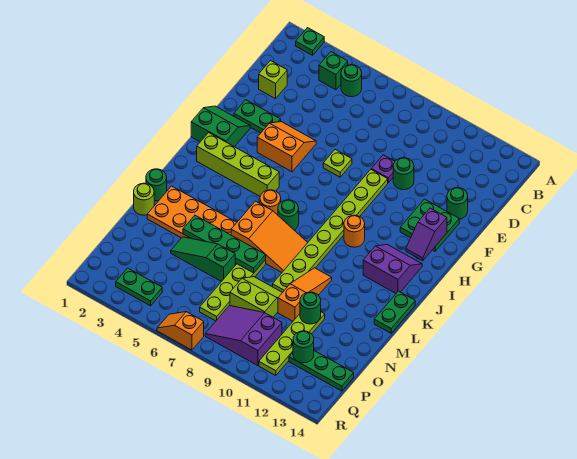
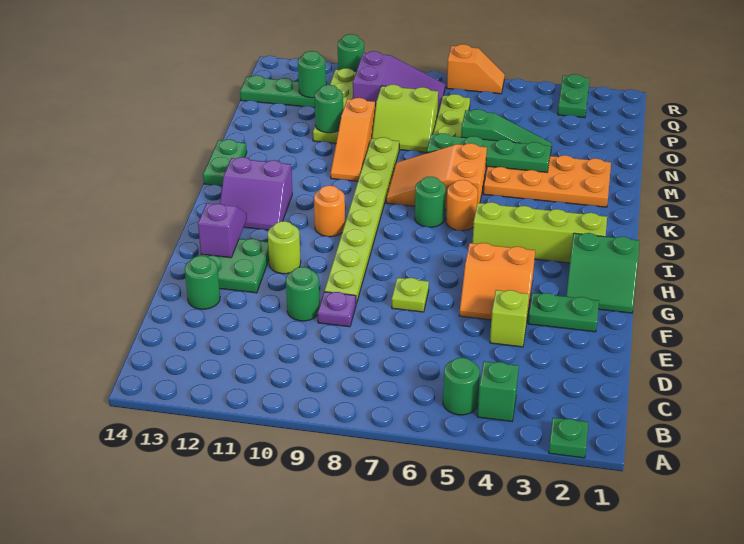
lime brick D2 level 1 -> lime brick E4 level 1
green round brick L1 level 1 -> green round brick R11 level 1
lime round brick M1 level 1 -> lime round brick G11 level 1
green plate Q3:Q4 level 1 -> green plate Q3:R3 level 1

